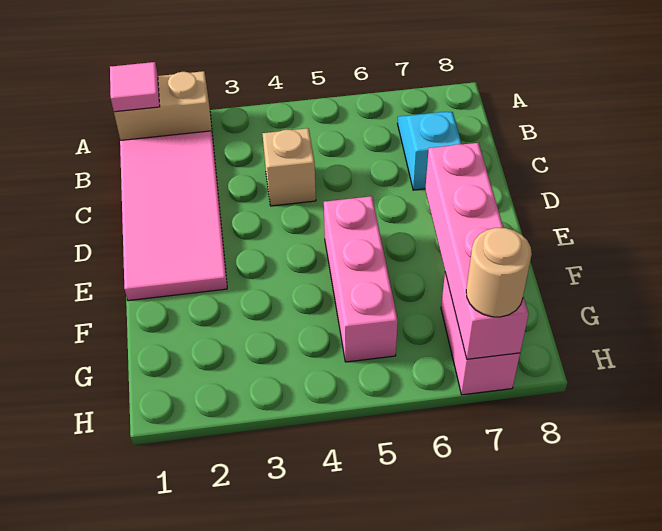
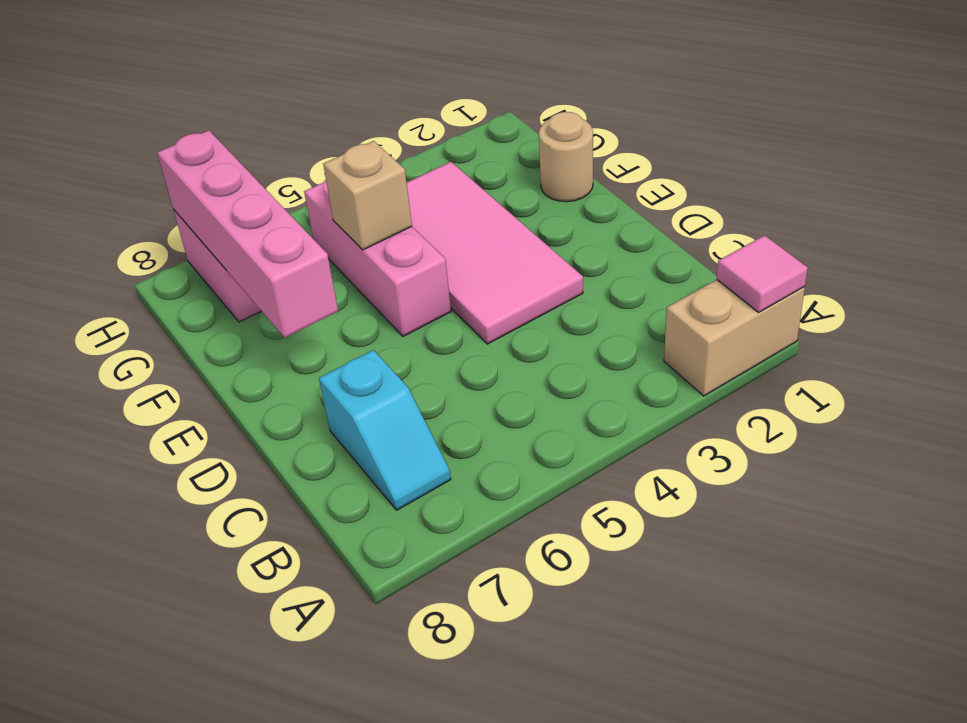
pink tile B1:E2 level 1 -> pink tile D3:G4 level 1
tan brick C4 level 1 -> tan brick F5 level 2
tan round brick H7 level 3 -> tan round brick F1 level 1

